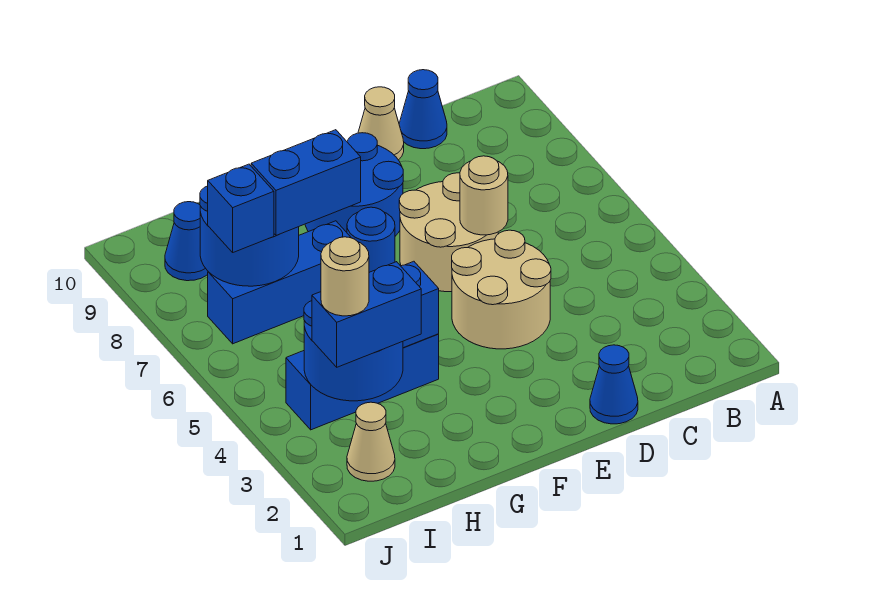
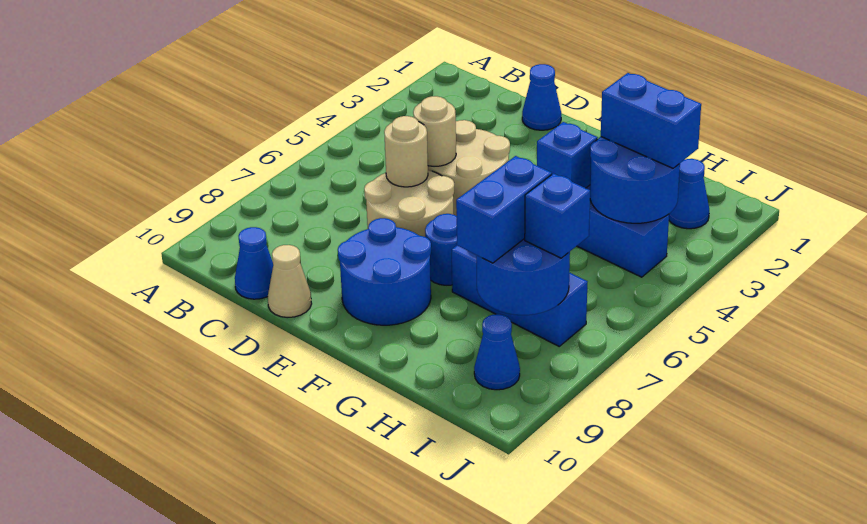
blue brick G7:H7 level 3 -> blue brick H7:H8 level 3
tan cone I2 level 1 -> blue cone I2 level 1
tan round brick I3 level 4 -> tan round brick D5 level 2

